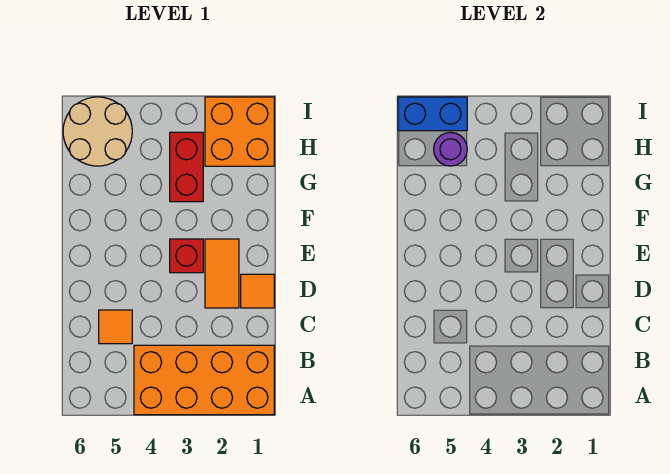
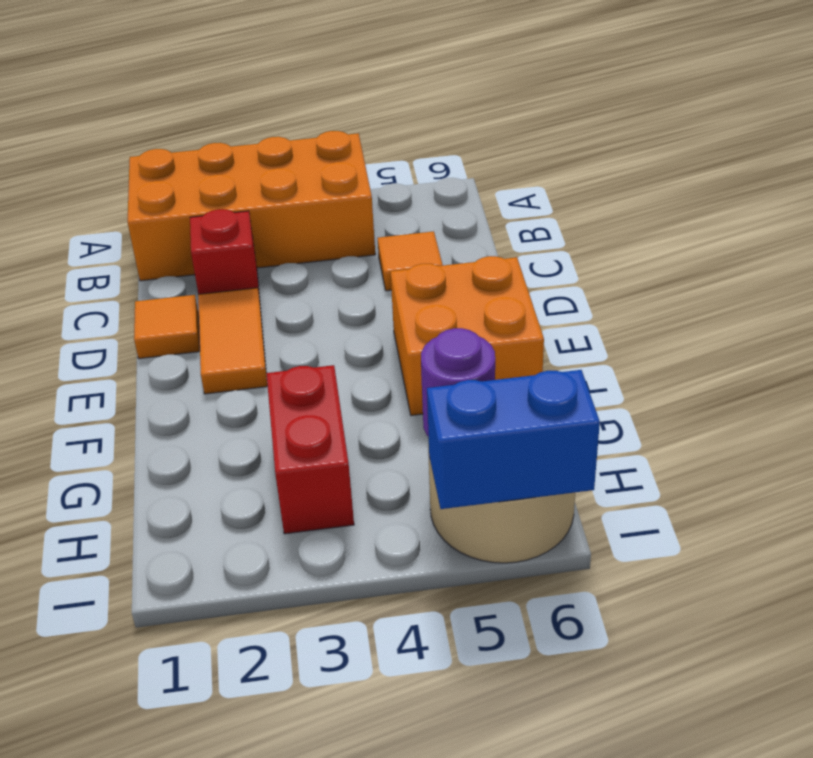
red brick E3 level 1 -> red brick C2 level 1
orange brick H1:I2 level 1 -> orange brick E5:F6 level 1

